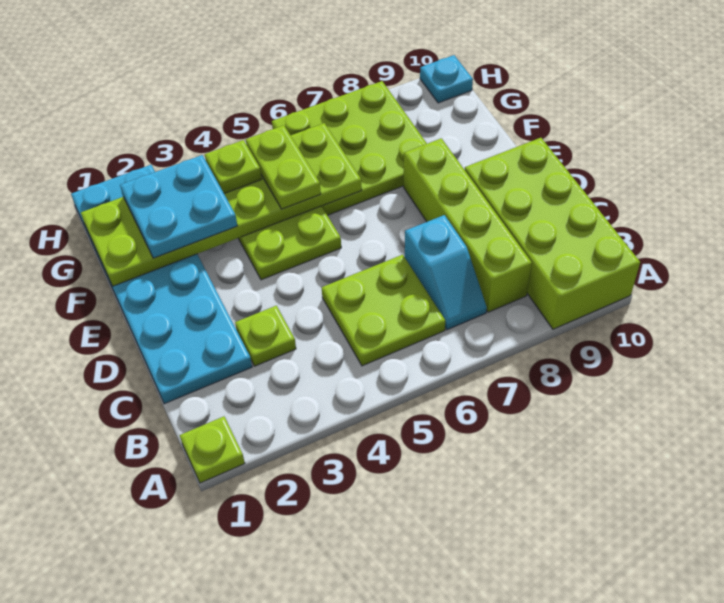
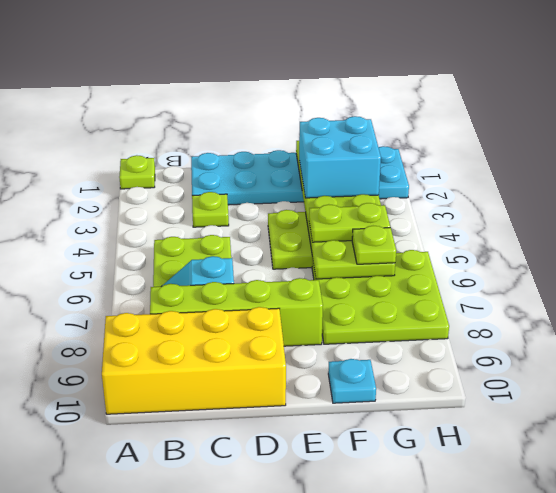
lime brick A9:D10 level 1 -> yellow brick A9:D10 level 1
cyan plate F2:G3 level 3 -> cyan brick F2:G3 level 3
lime plate G4 level 3 -> lime plate G6 level 3
cyan plate H10 level 1 -> cyan plate F10 level 1

